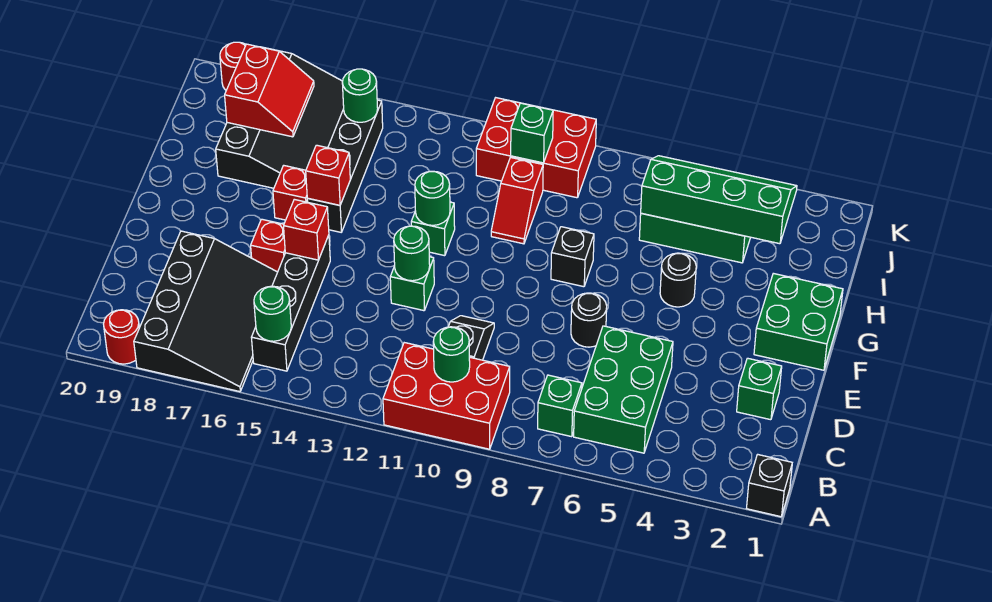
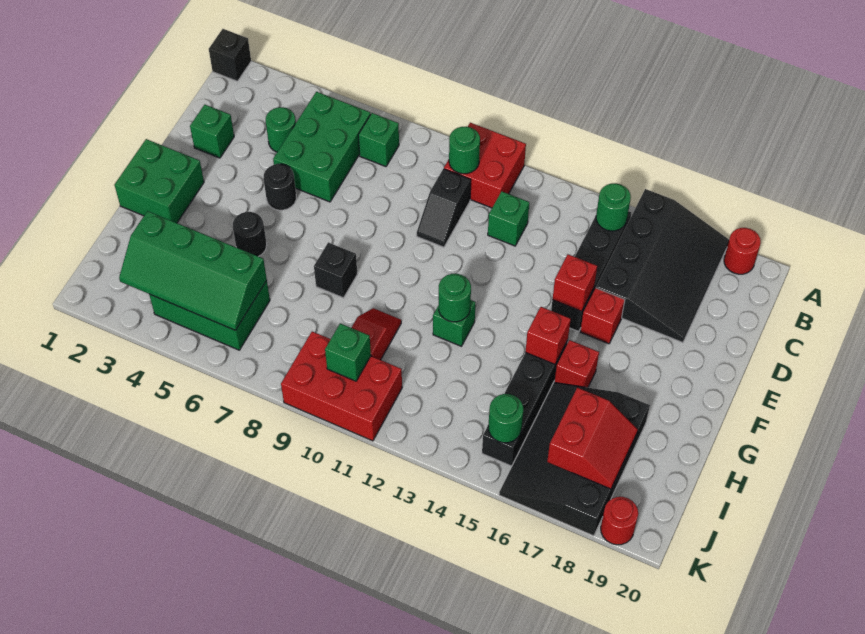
red brick A9:B11 level 1 -> red brick A10:B11 level 1
black slope A16:D18 level 1 top 18 -> black slope A16:D18 level 1 top 16
black round brick E7 level 1 -> black round brick E5 level 1
green brick E12 level 1 -> green brick C12 level 1
green round brick E12 level 2 -> green round brick C4 level 1
red slope I17:J18 level 2 top 18 -> red slope I17:J18 level 2 top 17

